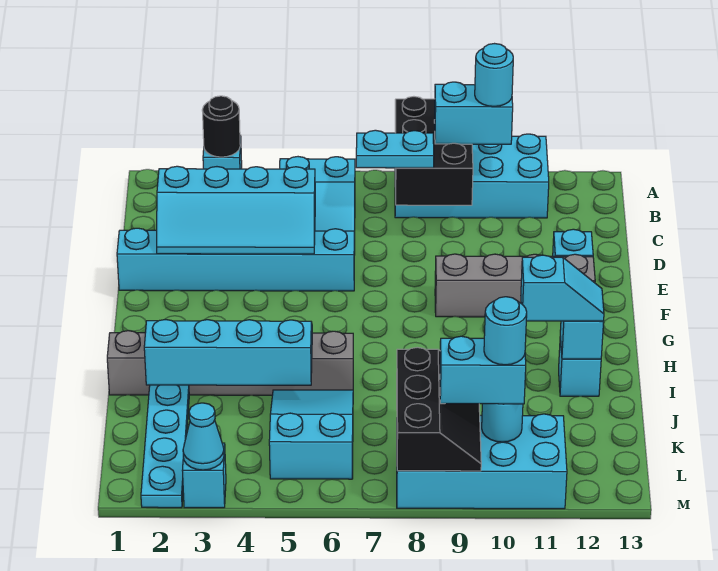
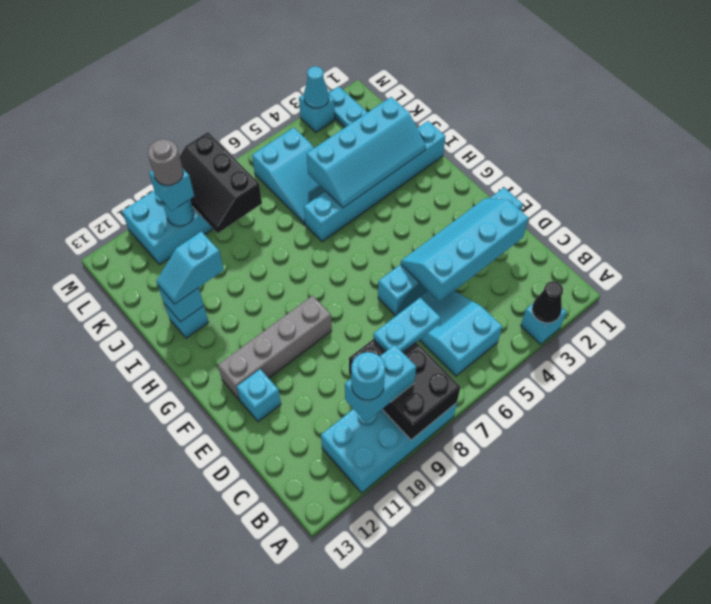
black round brick A3 level 2 -> black cone A3 level 2
grey brick I1:I6 level 1 -> cyan brick I1:I6 level 1
cyan brick L9:L10 level 3 -> cyan brick L10 level 3
cyan round brick L10 level 4 -> grey round brick L10 level 4

